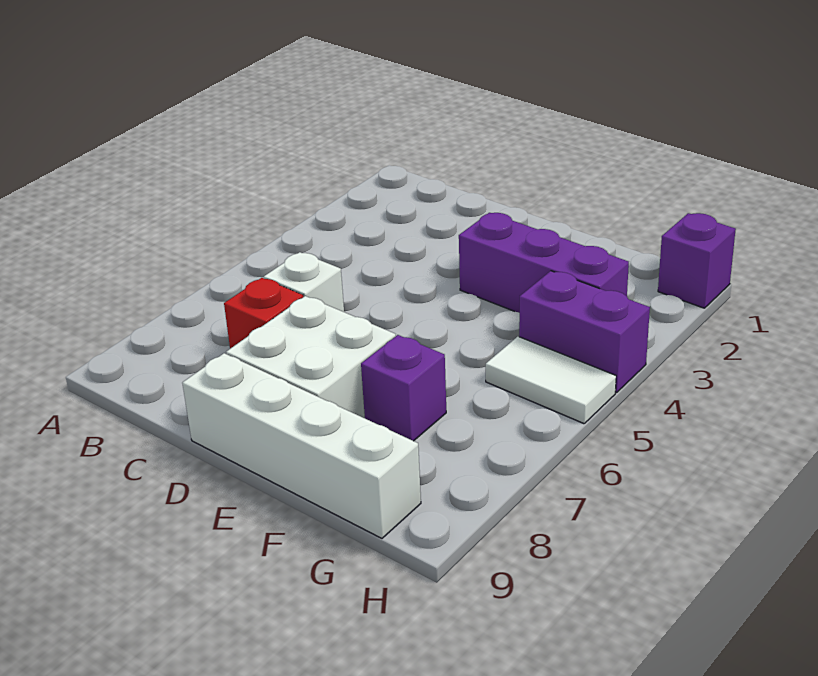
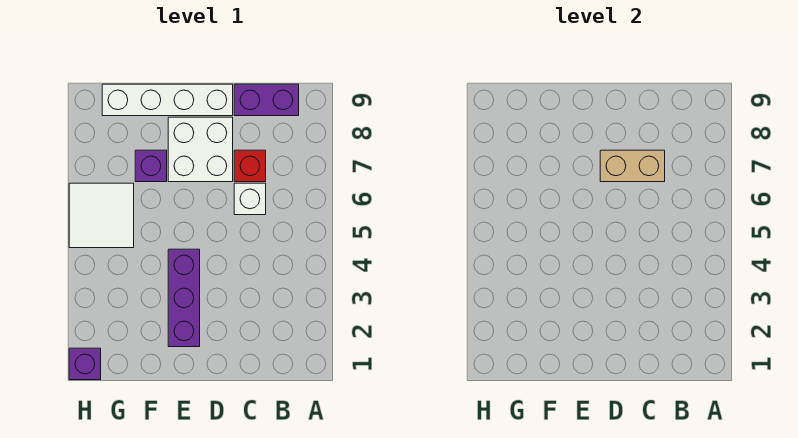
none -> tan brick C7:D7 level 2
purple brick E3:G3 level 1 -> purple brick E2:E4 level 1
purple brick G4:H4 level 1 -> purple brick B9:C9 level 1
white tile G5:H5 level 1 -> white tile G5:H6 level 1

